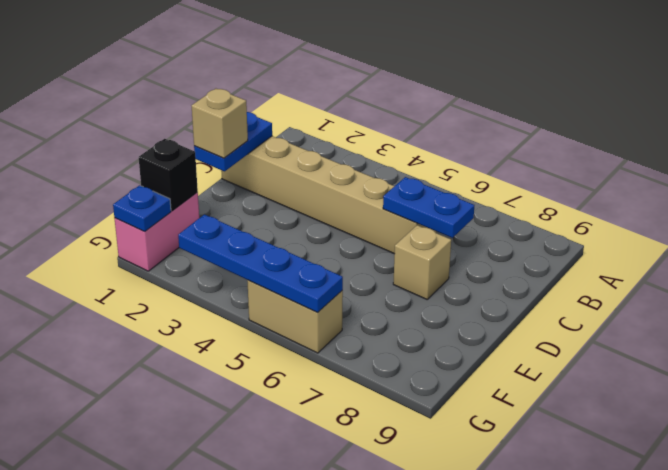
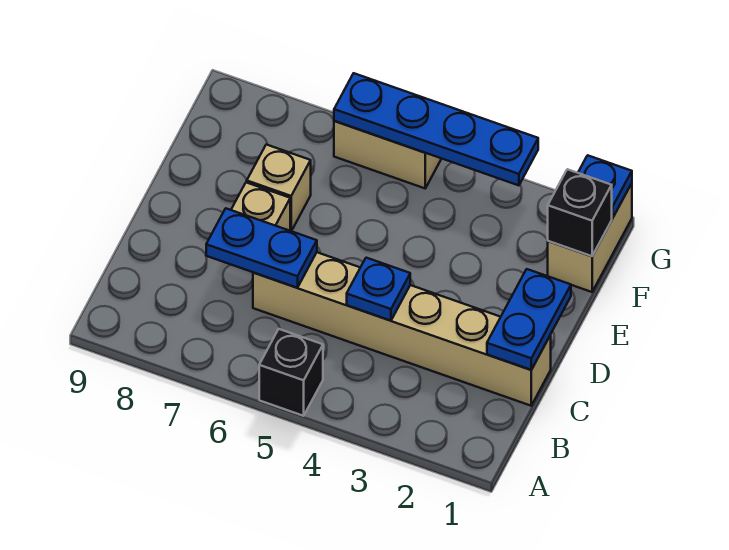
none -> black brick A5 level 1
none -> blue plate C4 level 2
tan brick D1 level 3 -> tan brick E7 level 1
pink brick F1:G1 level 1 -> tan brick F1:G1 level 1

